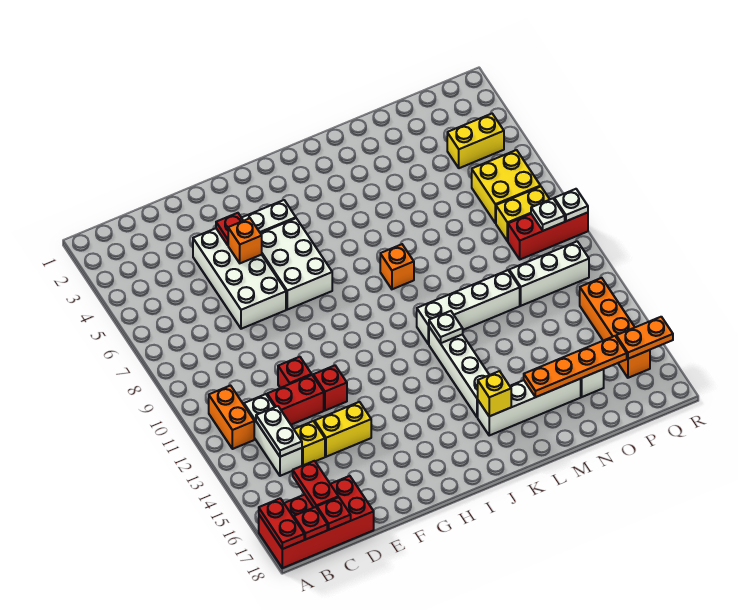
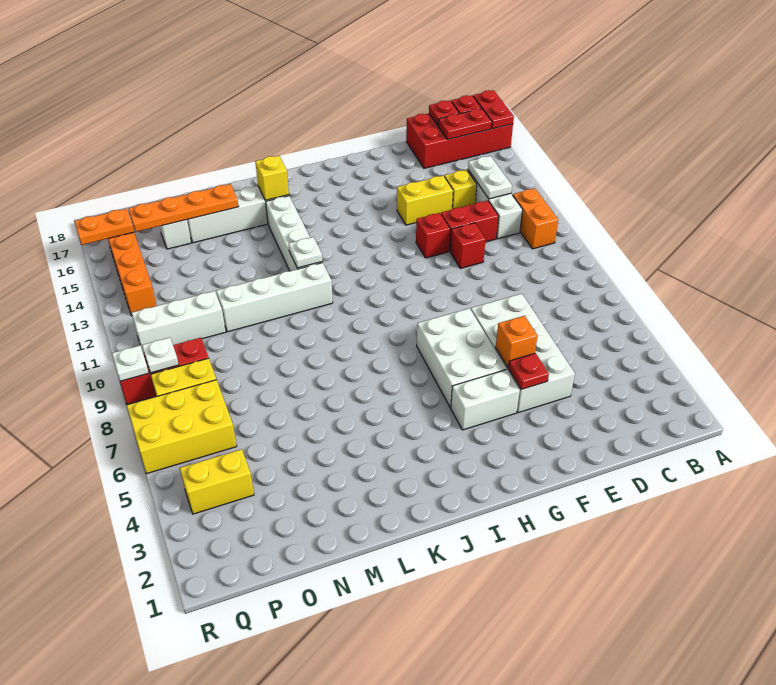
red plate C16:C17 level 2 -> red plate B17:C17 level 2
orange brick K8 level 1 -> none
yellow brick P6:Q7 level 1 -> yellow brick P6:R7 level 1

